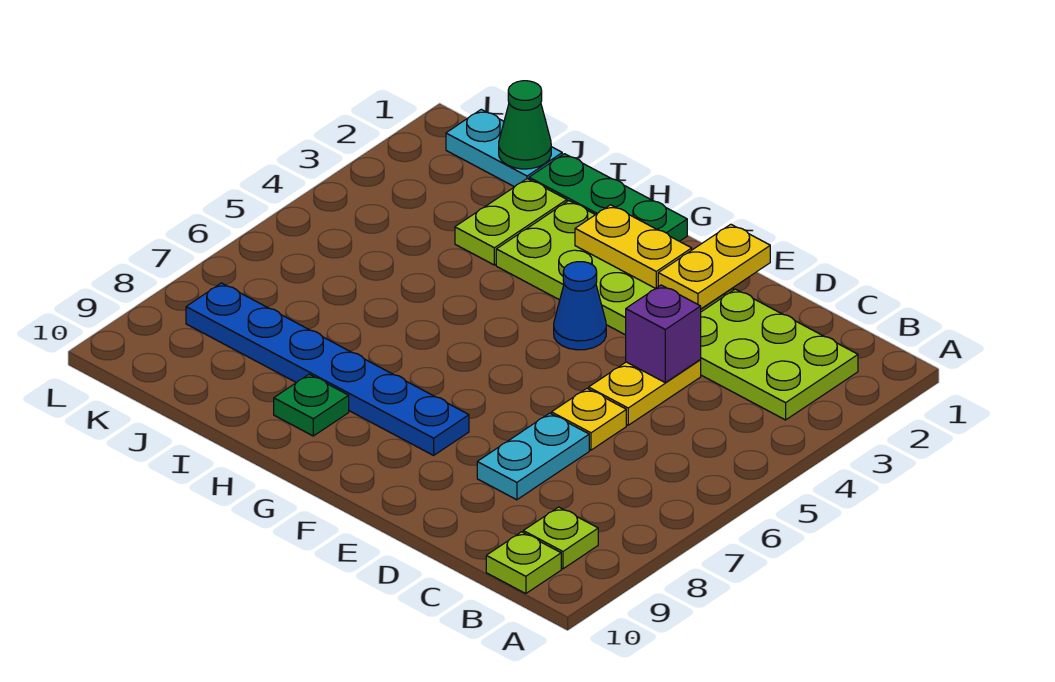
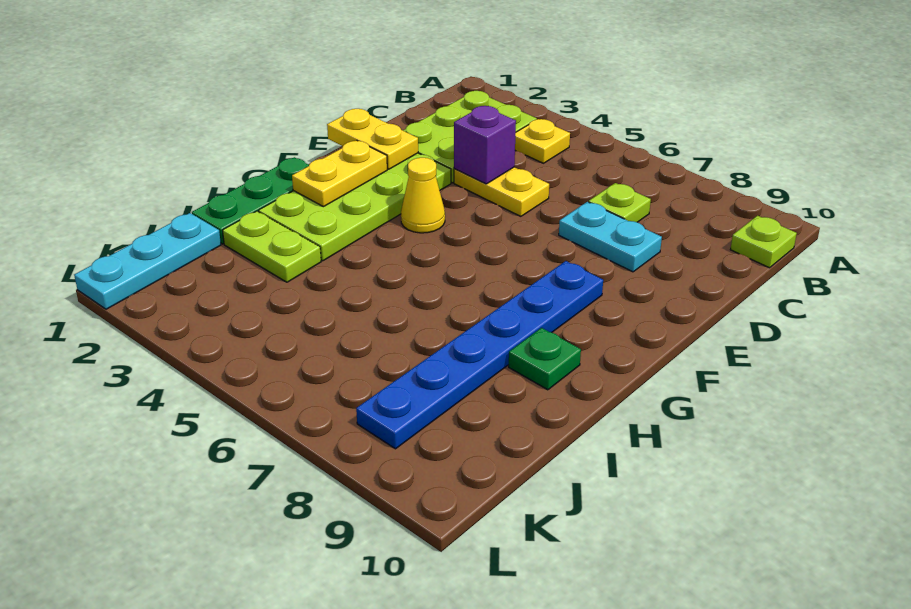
lime plate B9 level 1 -> lime plate C7 level 1
yellow plate D6 level 1 -> yellow plate B4 level 1
blue cone F4 level 1 -> yellow cone F4 level 1
cyan plate J1:K1 level 1 -> cyan plate J1:L1 level 1
green cone J1 level 2 -> none

